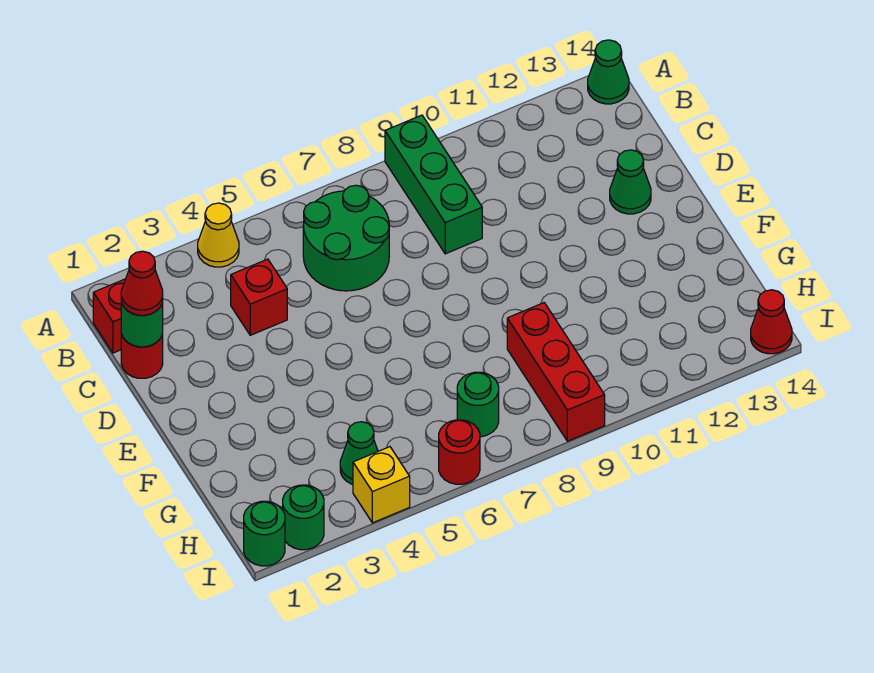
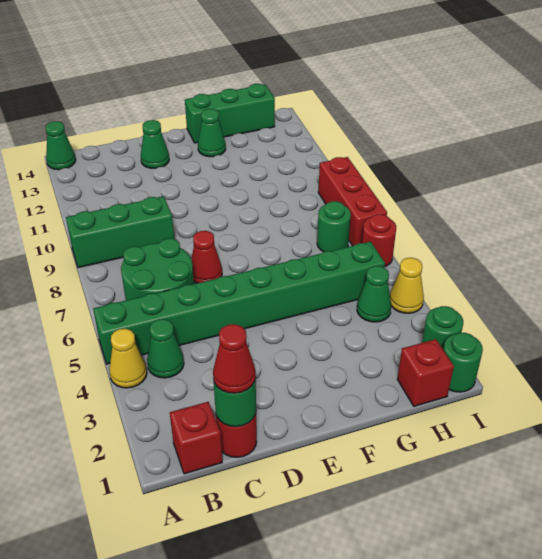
none -> green brick A5:H5 level 1
none -> green cone B4 level 1
red brick C4 level 1 -> red brick H1 level 1
none -> green cone F13 level 1
none -> green brick F14:H14 level 1
red brick G9:I9 level 1 -> red brick I7:I9 level 1
yellow brick I4 level 1 -> yellow cone I4 level 1
red cone I14 level 1 -> red cone D7 level 1

